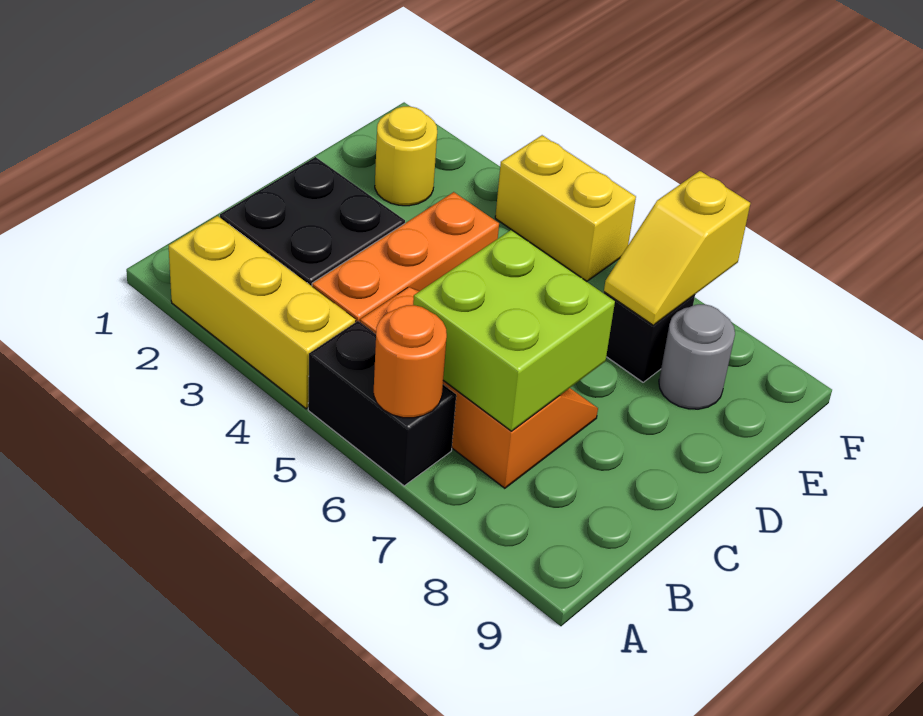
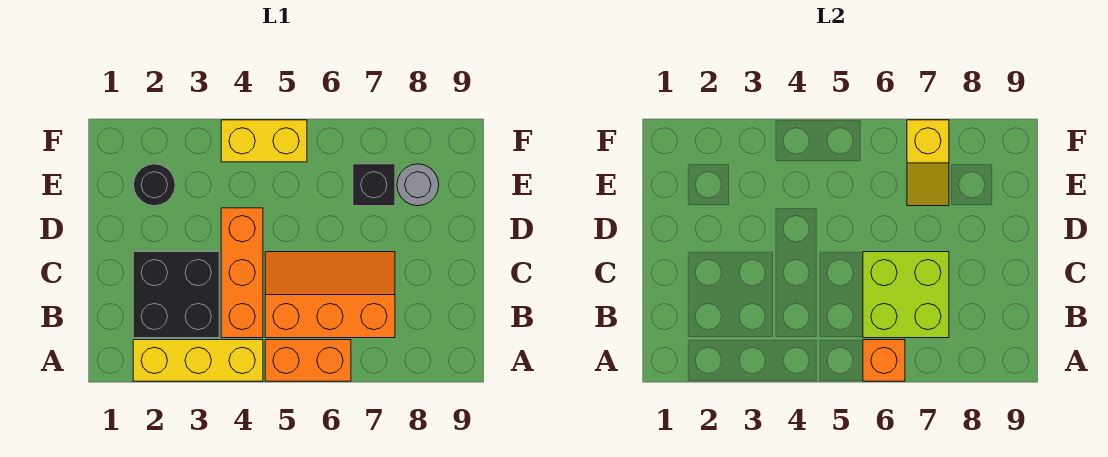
black brick A5:A6 level 1 -> orange brick A5:A6 level 1
orange round brick A6 level 2 -> orange brick A6 level 2
yellow round brick E2 level 1 -> black round brick E2 level 1

